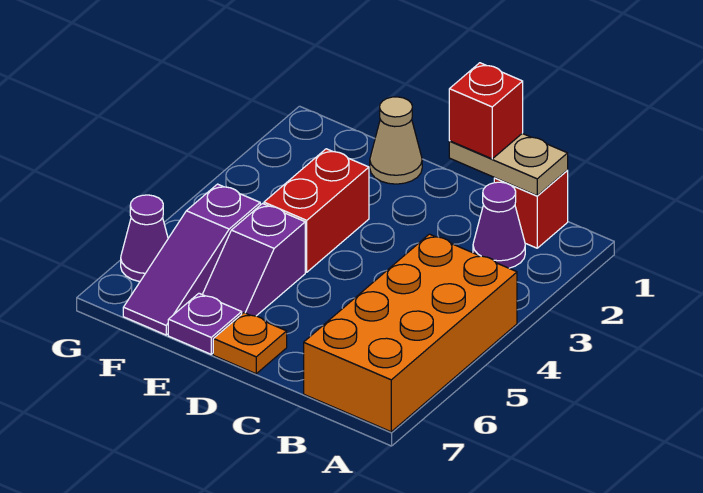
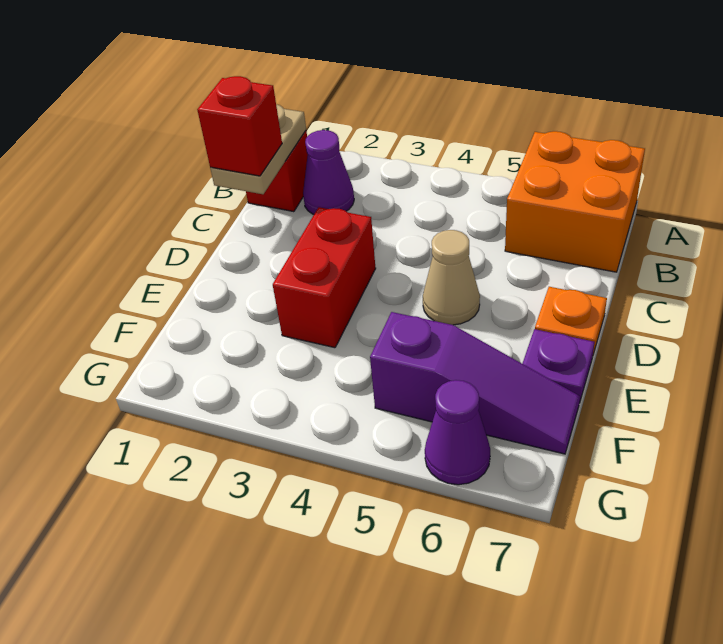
orange brick A4:B7 level 1 -> orange brick A6:B7 level 1
tan cone E1 level 1 -> tan cone D5 level 1
red brick E3:E4 level 1 -> red brick D3:E3 level 1
purple slope E5:E6 level 1 top 5 -> none

